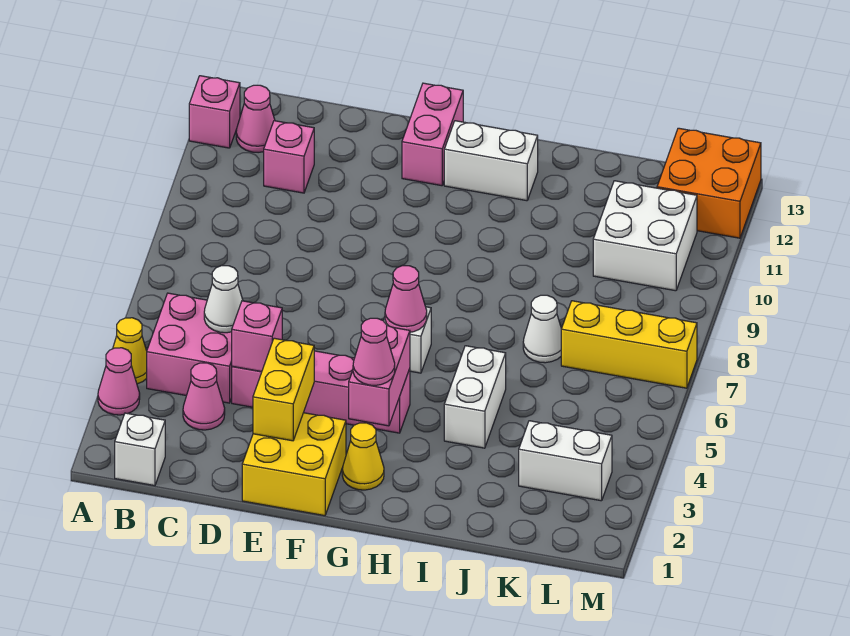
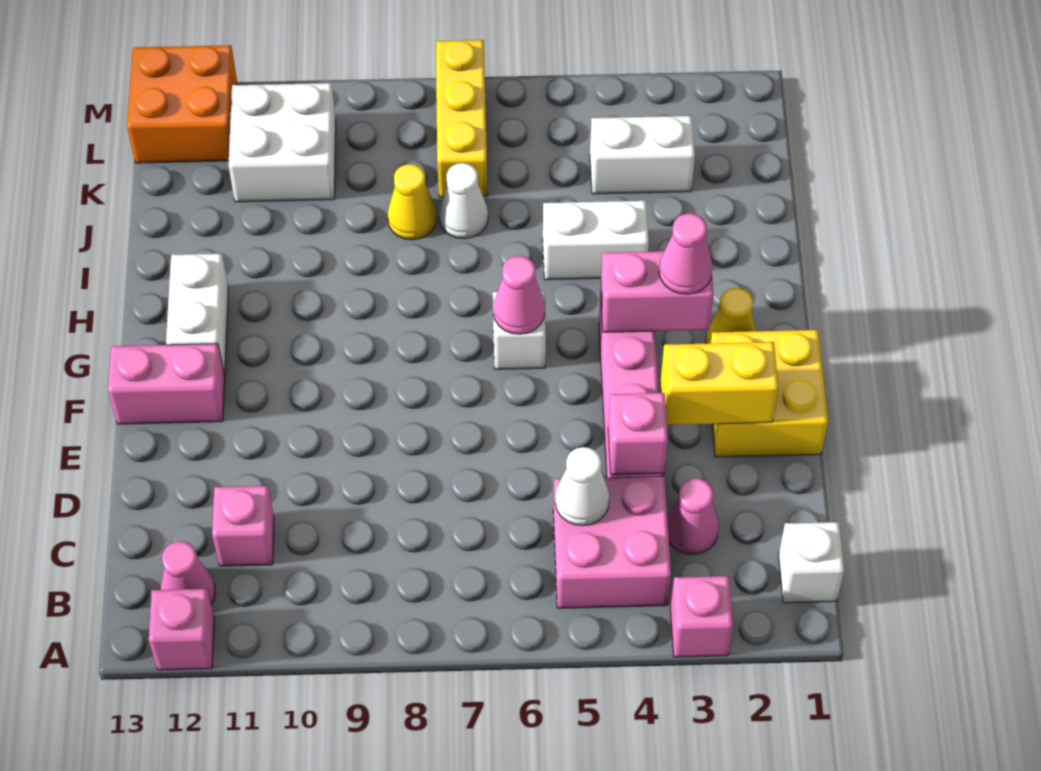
pink cone A3 level 1 -> pink brick A3 level 1
yellow cone A4 level 1 -> yellow cone J8 level 1
white brick K3:L3 level 1 -> white brick K3:K4 level 1

